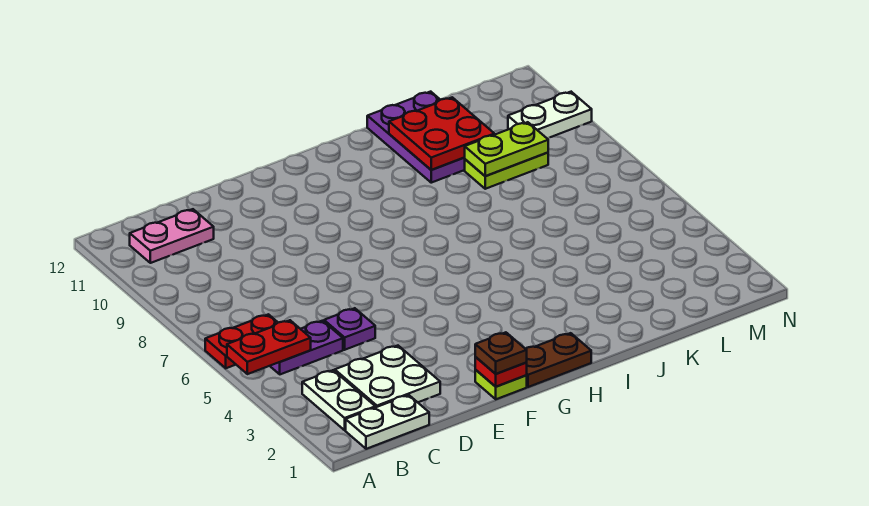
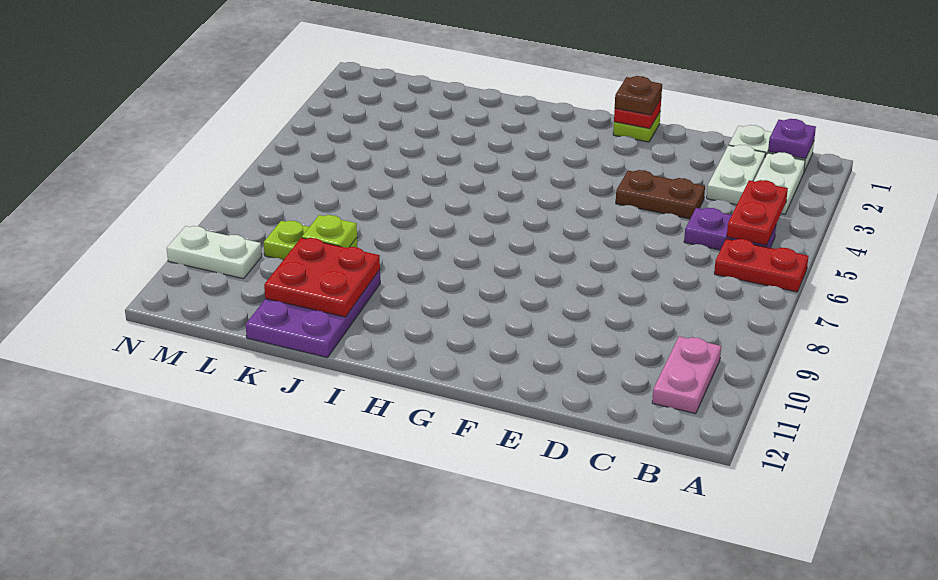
red plate A5:B5 level 2 -> red plate B4:B5 level 2
pink plate B11:C11 level 1 -> pink plate B10:B11 level 1
white plate C2:D3 level 1 -> white plate C2:C3 level 1
purple plate D5 level 1 -> purple plate B1 level 2
brown plate G1:H1 level 1 -> brown plate D4:E4 level 1
lime plate K9:L9 level 2 -> lime plate K9 level 2

